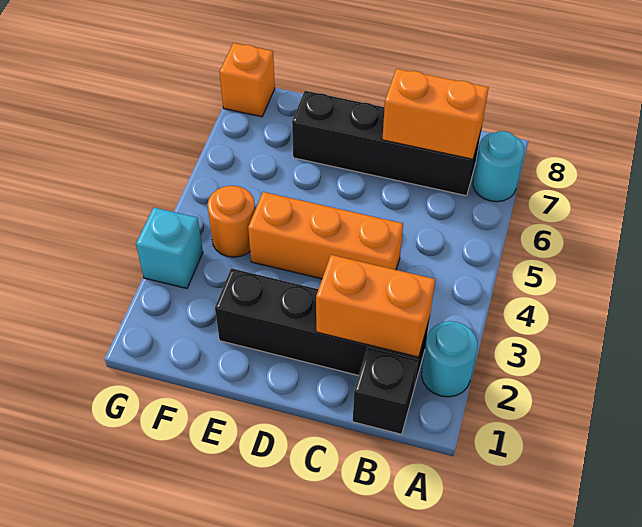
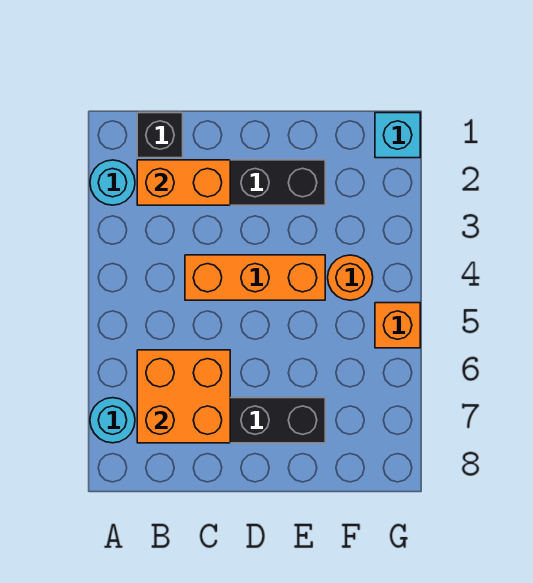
orange brick B7:C7 level 2 -> orange brick B6:C7 level 2
cyan brick G3 level 1 -> cyan brick G1 level 1
orange brick G8 level 1 -> orange brick G5 level 1

